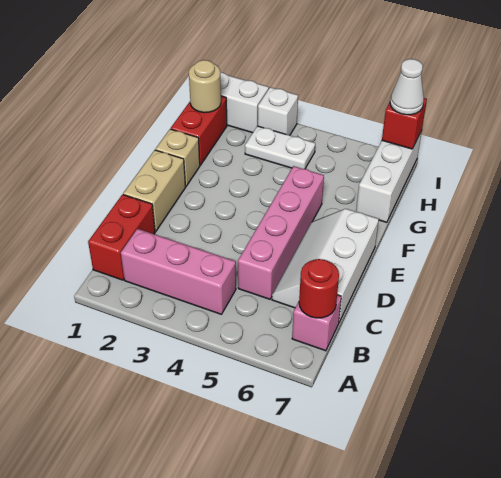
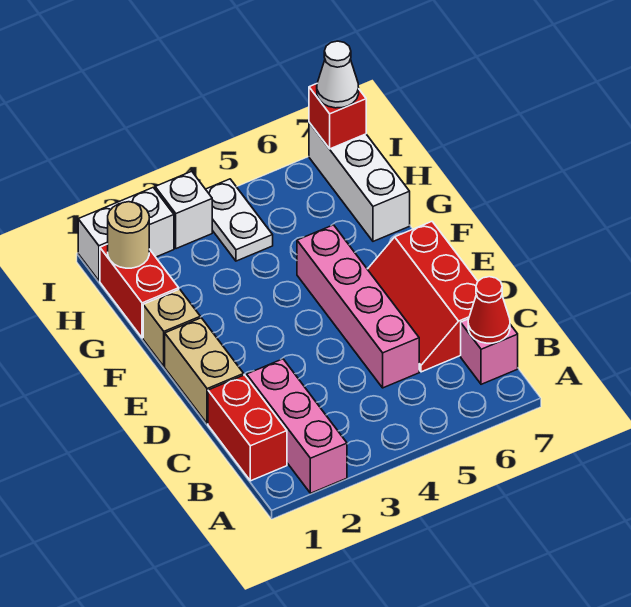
pink brick B2:B4 level 1 -> pink brick A2:C2 level 1
red round brick B7 level 2 -> red cone B7 level 2
white slope C6:E7 level 1 top 7 -> red slope C6:E7 level 1 top 7
white plate H3:H4 level 1 -> white plate H4:I4 level 1

